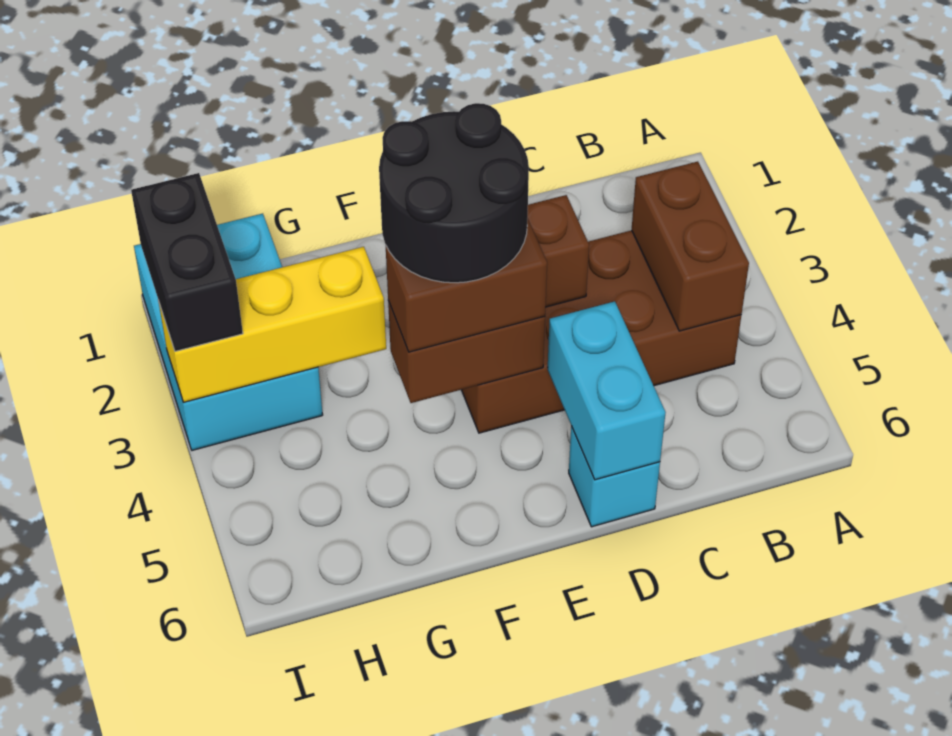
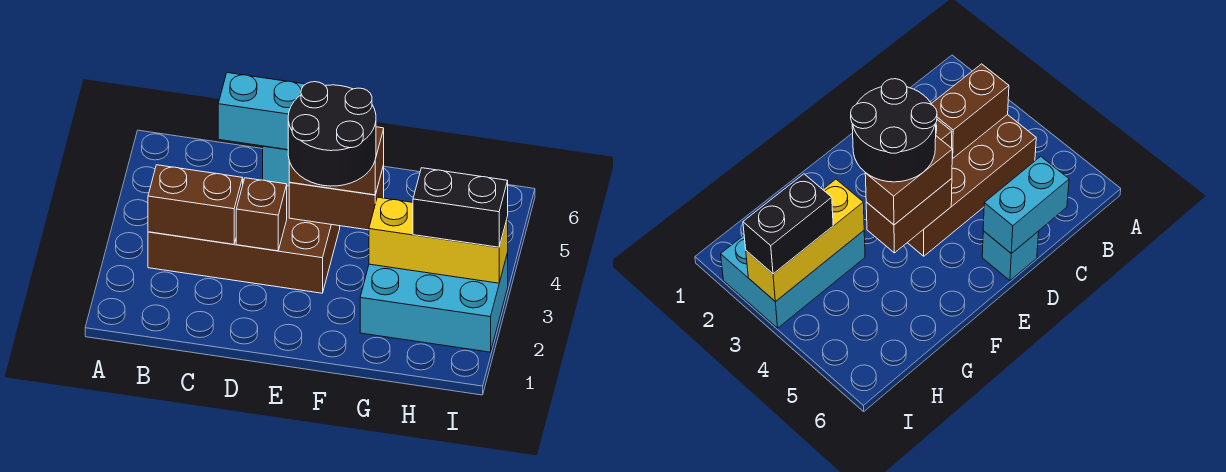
brown brick B3:B4 level 2 -> brown brick B3:C3 level 2
cyan brick D5:D6 level 2 -> cyan brick C6:D6 level 2
cyan brick H1:I3 level 1 -> cyan brick G2:I3 level 1
black brick I2:I3 level 3 -> black brick H3:I3 level 3

